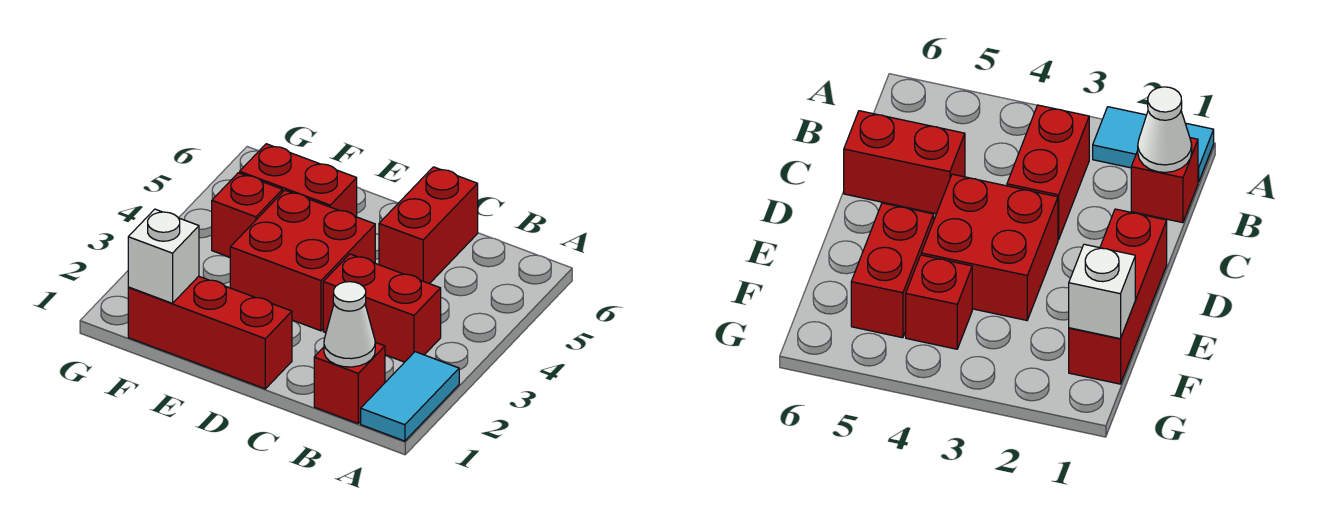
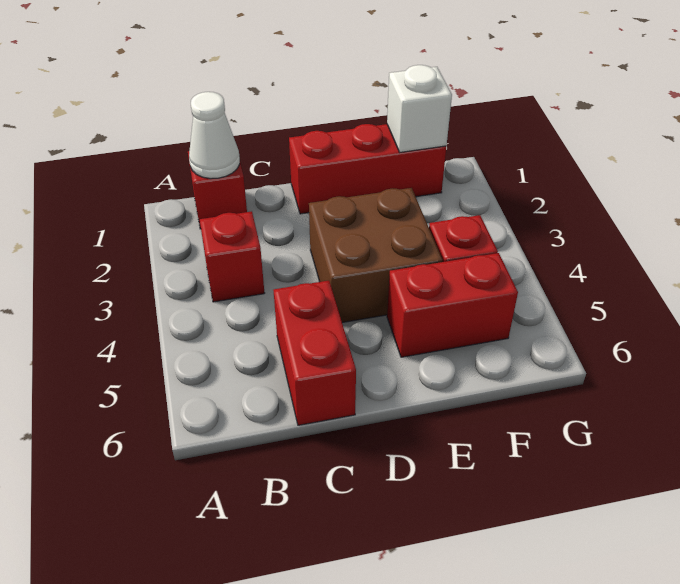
cyan tile A1:A2 level 1 -> none
red brick B3:C3 level 1 -> red brick B3 level 1
red brick D3:E4 level 1 -> brown brick D3:E4 level 1

